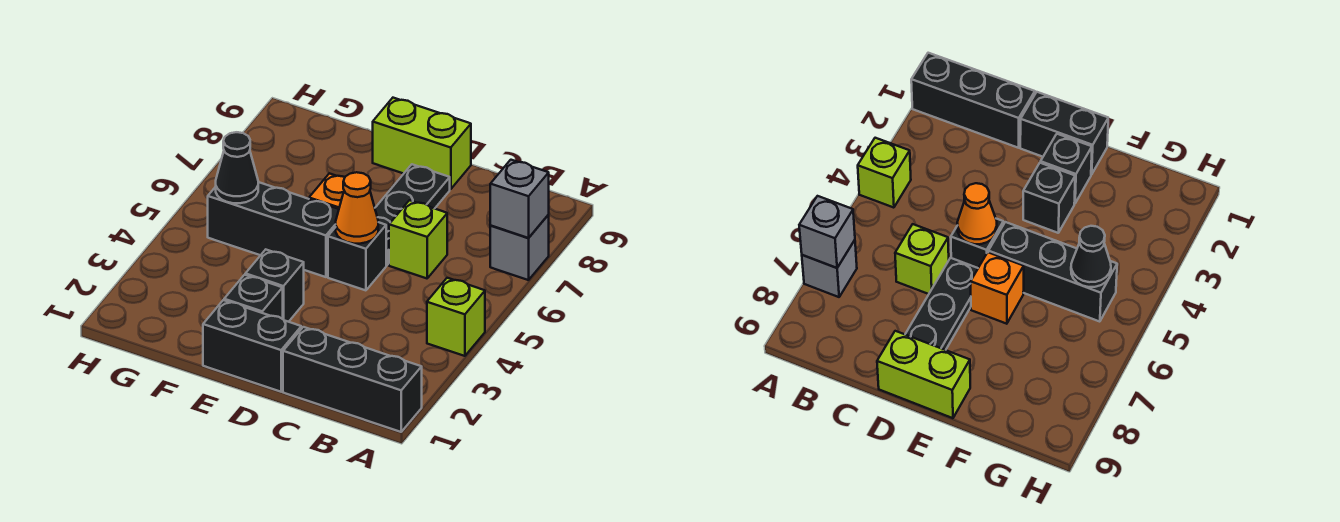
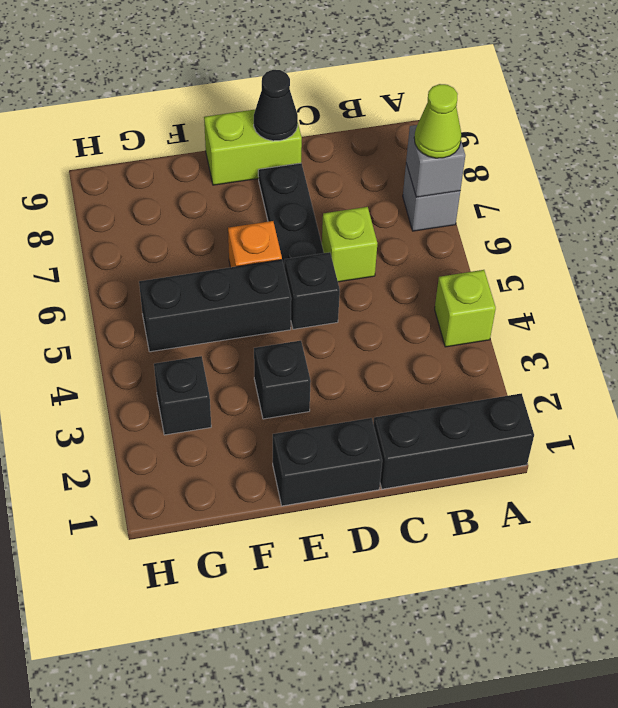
none -> lime cone A7 level 3
orange cone D5 level 2 -> none
black brick E2 level 1 -> black brick G3 level 1
black cone G5 level 2 -> black cone D9 level 2

